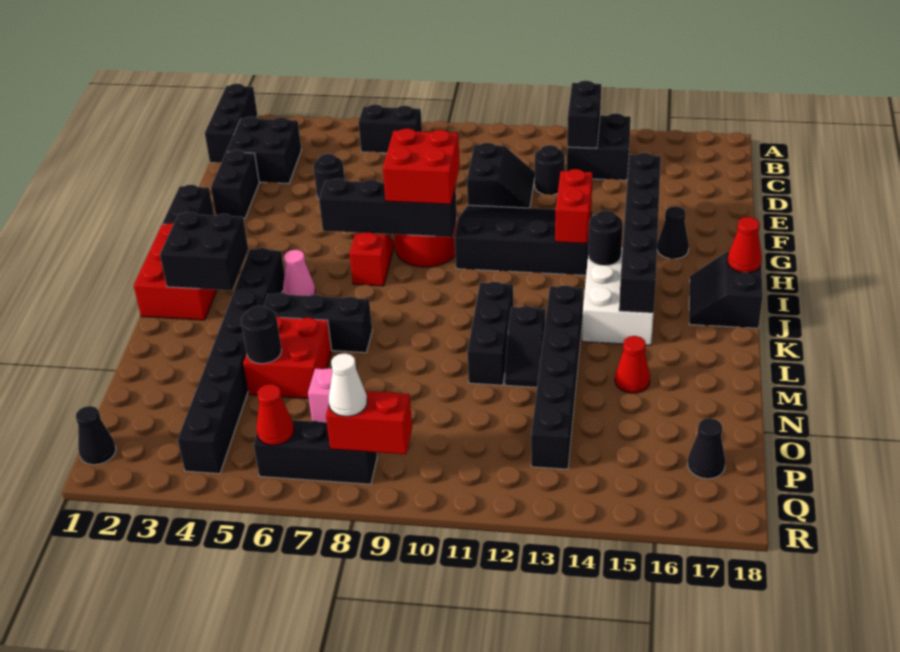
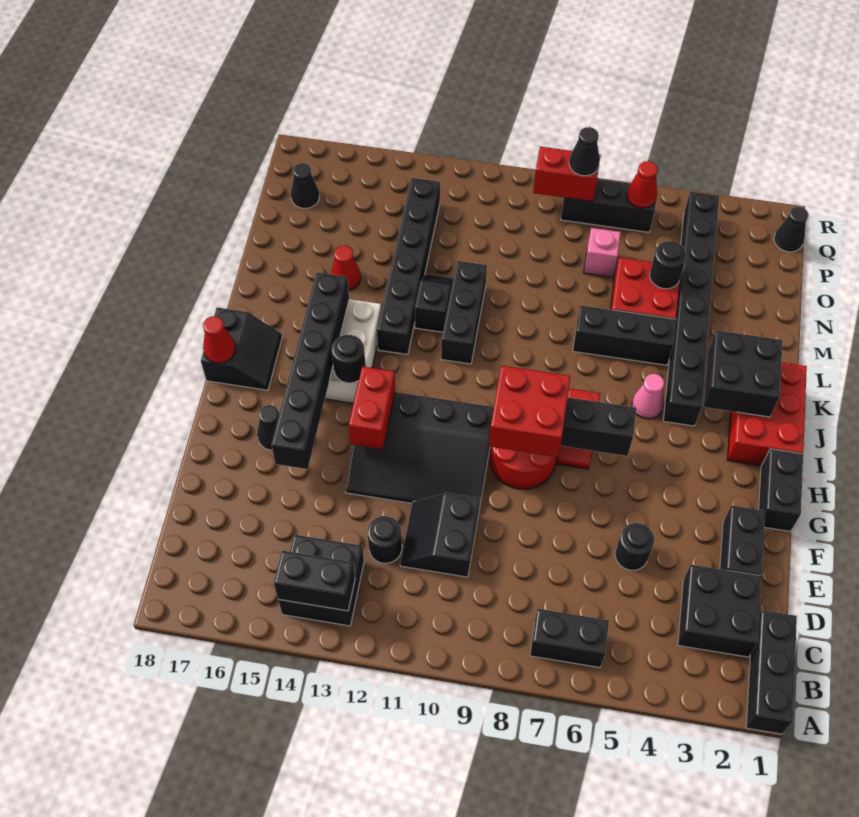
black brick B13:C13 level 2 -> black brick B13:B14 level 2
white cone Q8 level 3 -> black cone Q8 level 3

